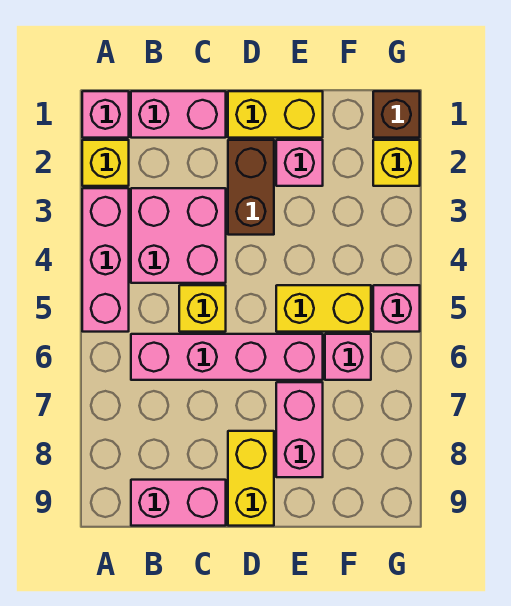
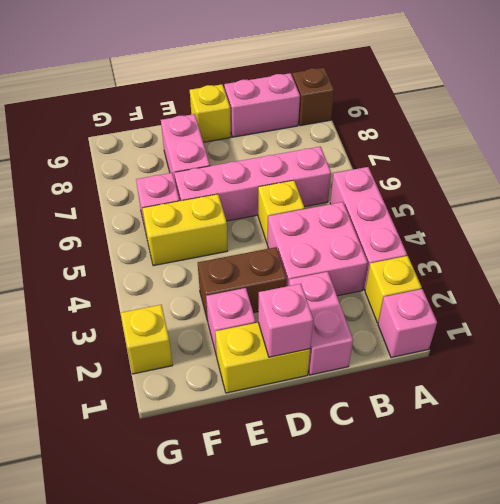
pink brick B1:C1 level 1 -> pink brick C1:C2 level 1
brown brick D2:D3 level 1 -> brown brick D3:E3 level 1
yellow brick D8:D9 level 1 -> yellow brick D9 level 1
brown brick G1 level 1 -> brown brick A9 level 1
pink brick G5 level 1 -> pink brick D1 level 2

